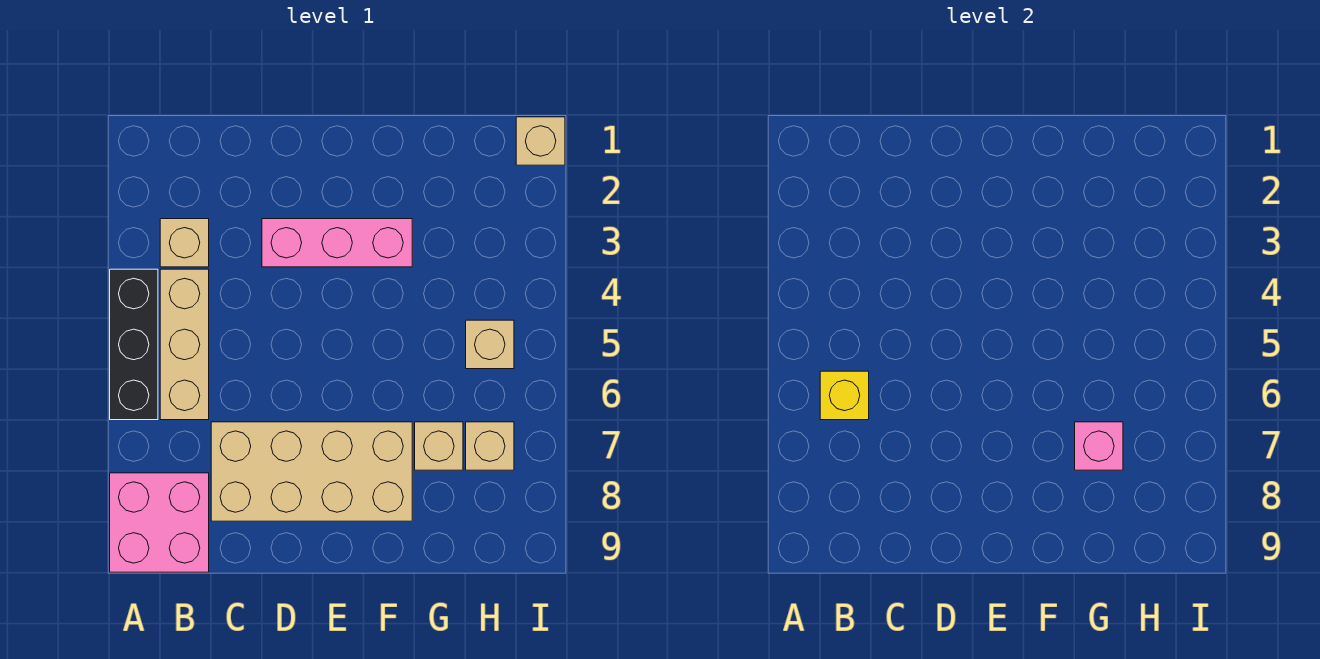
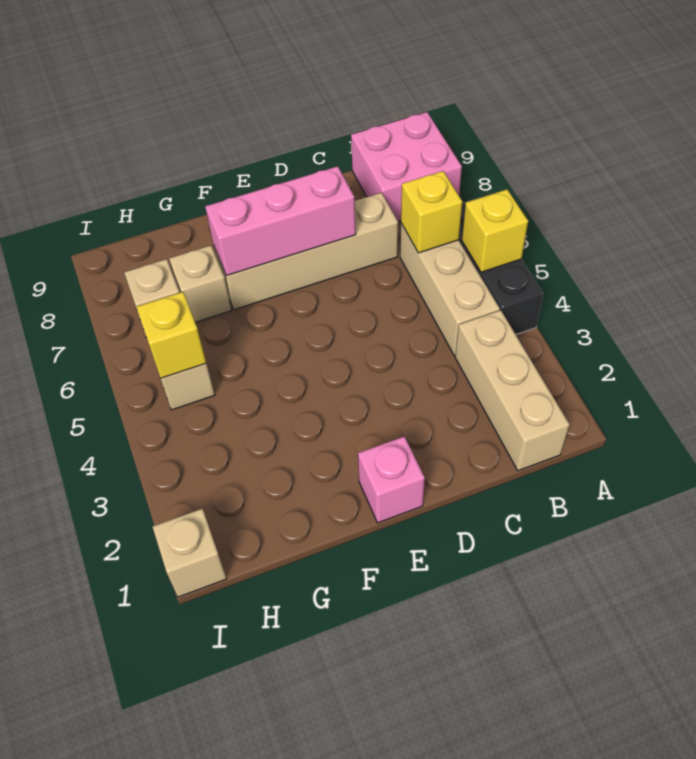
none -> yellow brick A5 level 2
tan brick B3 level 1 -> tan brick B1:B3 level 1
tan brick C7:F8 level 1 -> tan brick C7:F7 level 1
pink brick D3:F3 level 1 -> pink brick D7:F7 level 2
pink brick G7 level 2 -> pink brick E1 level 1
none -> yellow brick H5 level 2

